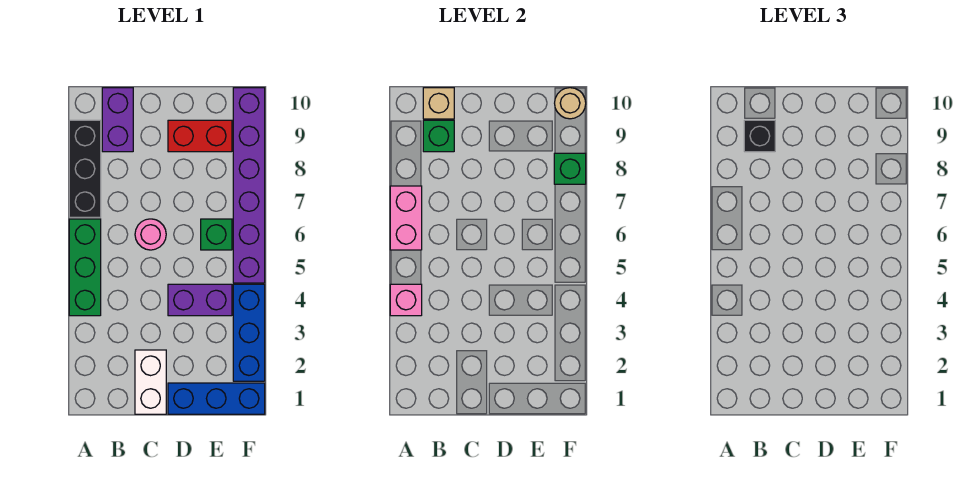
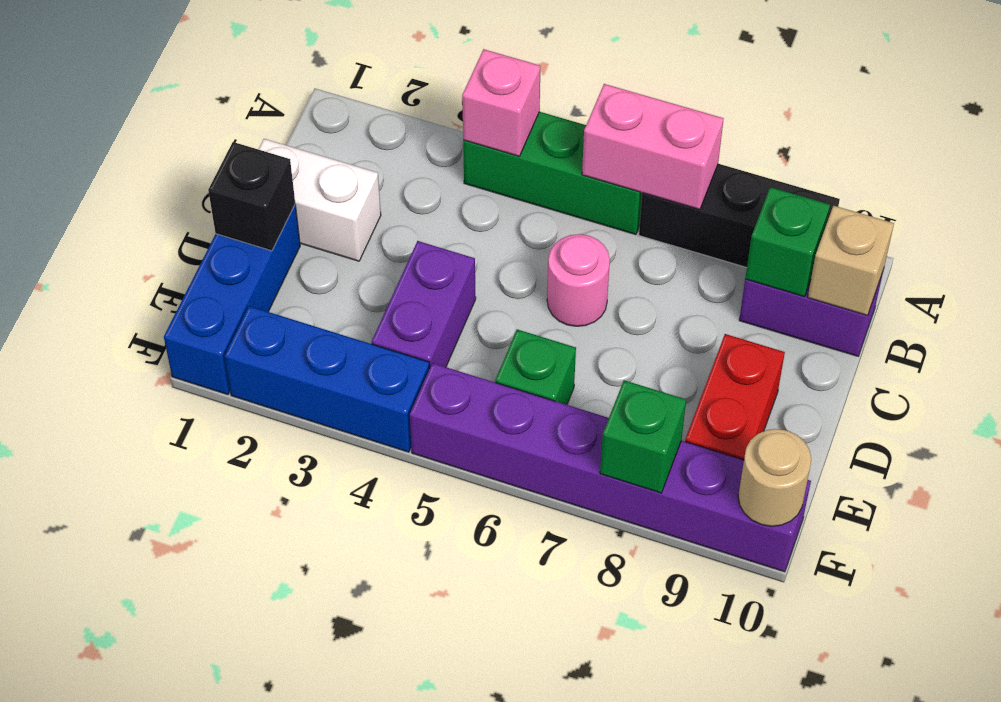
black brick B9 level 3 -> black brick D1 level 2

